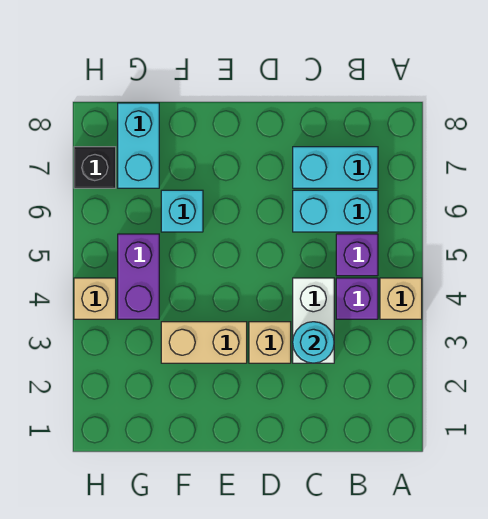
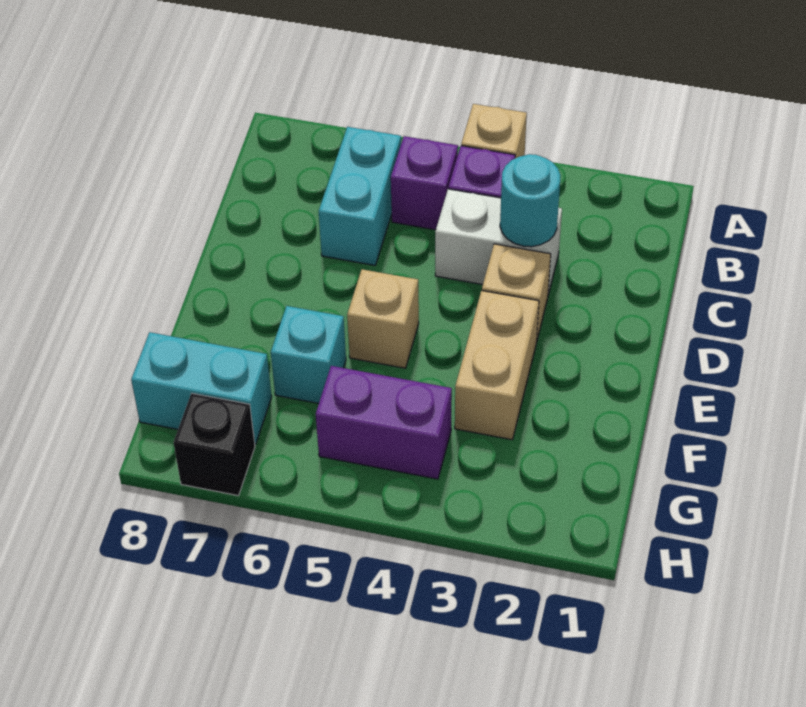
cyan brick B7:C7 level 1 -> none
tan brick H4 level 1 -> tan brick E5 level 1

